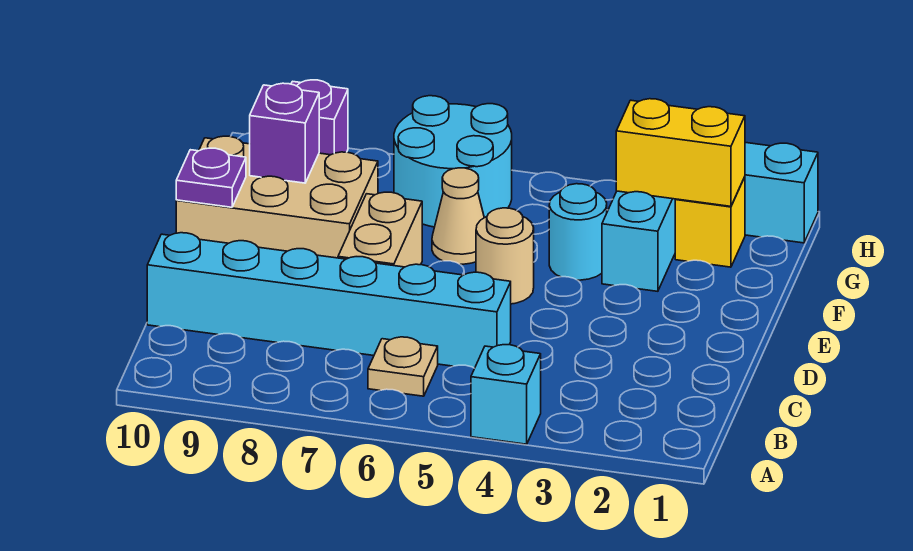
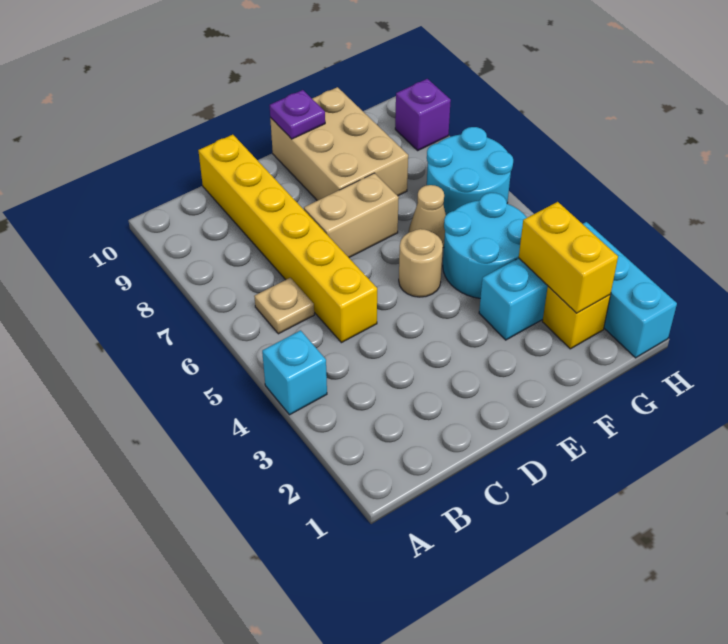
cyan brick C5:C10 level 1 -> yellow brick C5:C10 level 1
cyan round brick F4 level 1 -> cyan round brick F4:G5 level 1
purple brick F9 level 2 -> none

